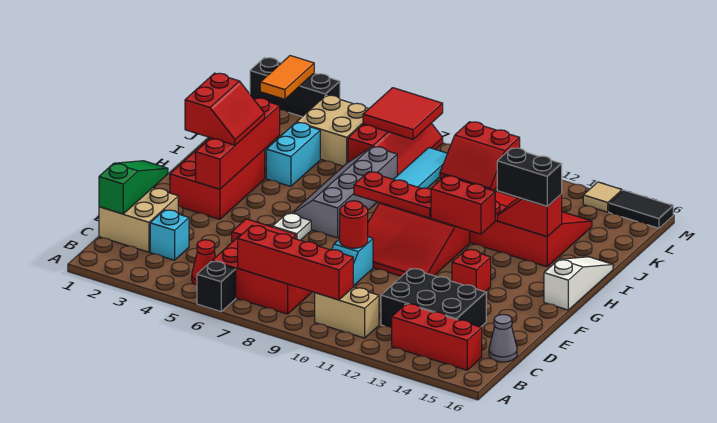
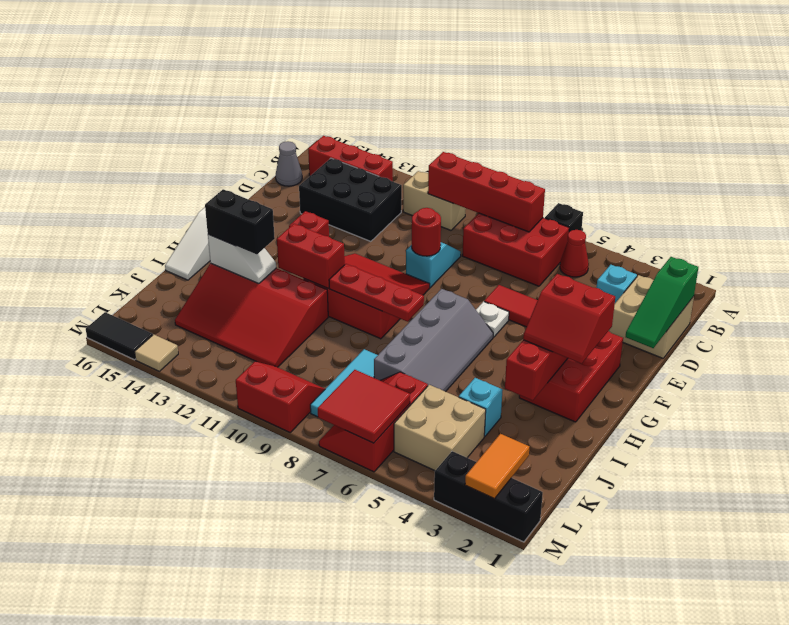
red slope G2:H3 level 3 top 2 -> red slope G2:H3 level 3 top G
cyan brick I4:J4 level 1 -> cyan brick J4 level 1
red slope I13:I14 level 2 top 14 -> white slope I13:I14 level 2 top 14

